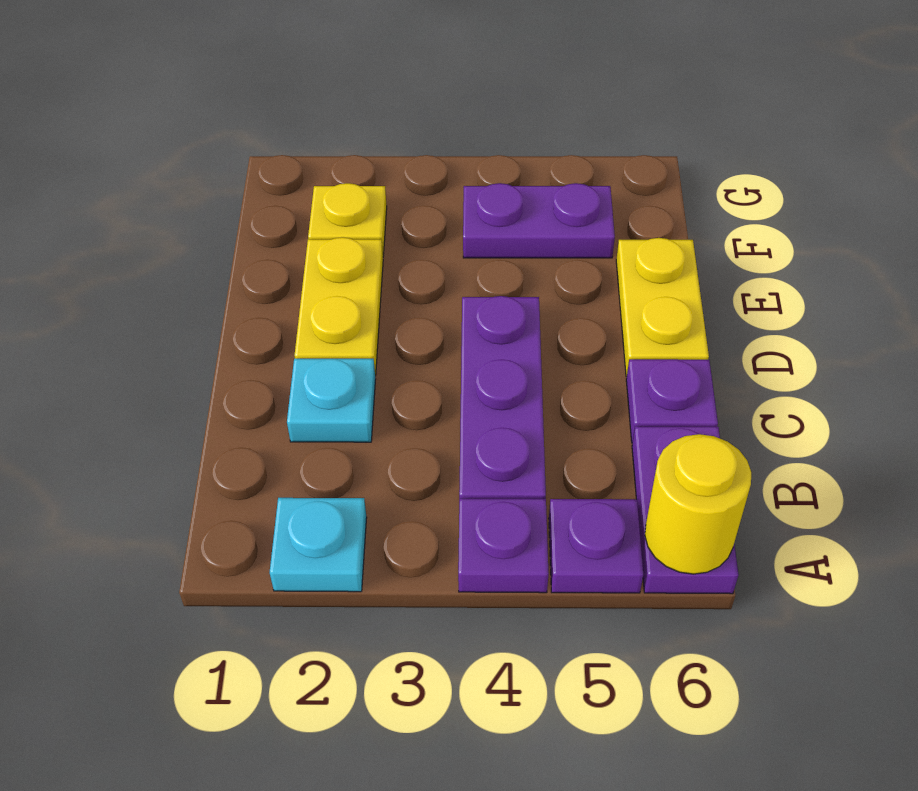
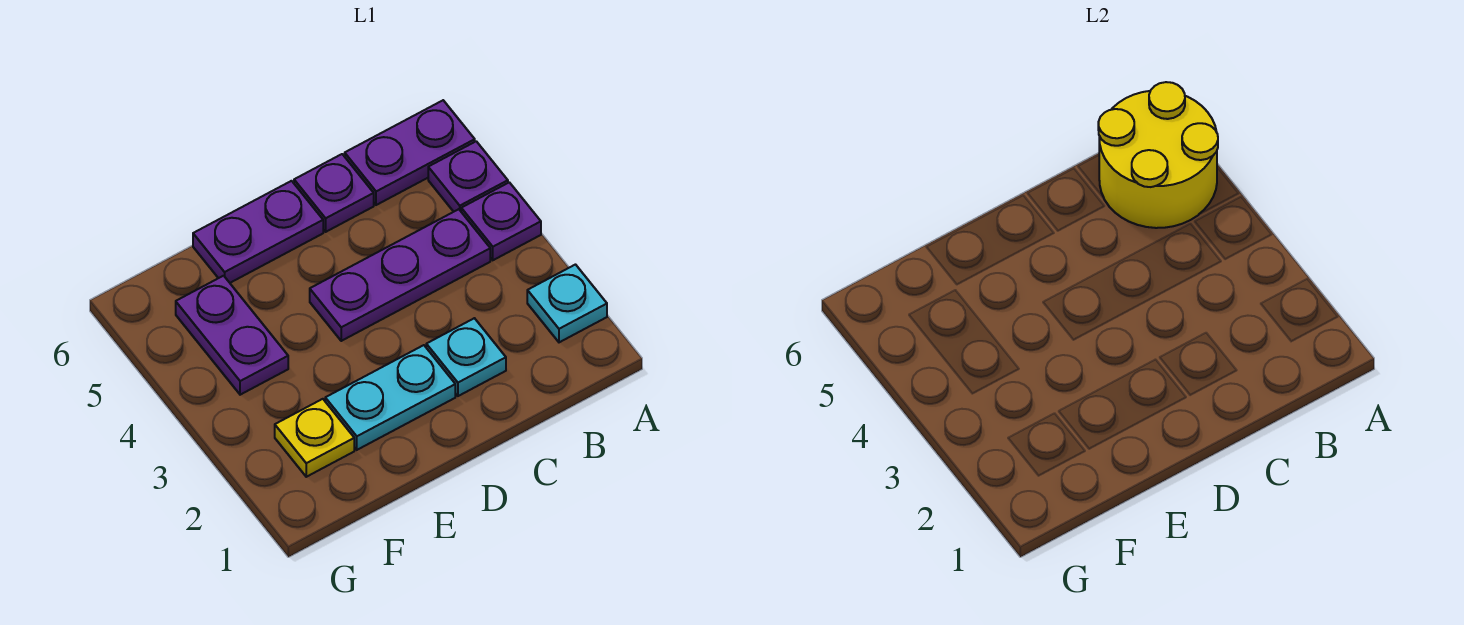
yellow round brick A6 level 2 -> yellow round brick A5:B6 level 2
yellow plate D2:E2 level 1 -> cyan plate D2:E2 level 1
yellow plate D6:E6 level 1 -> purple plate D6:E6 level 1

